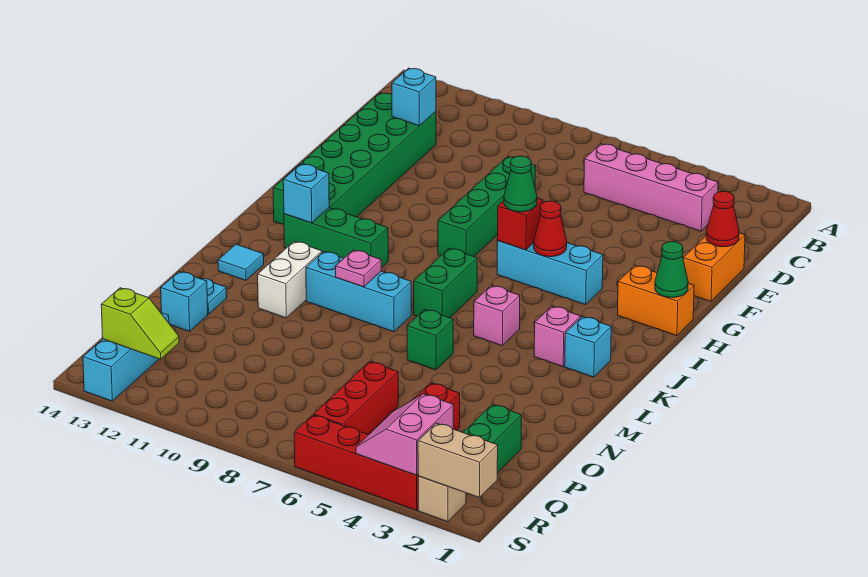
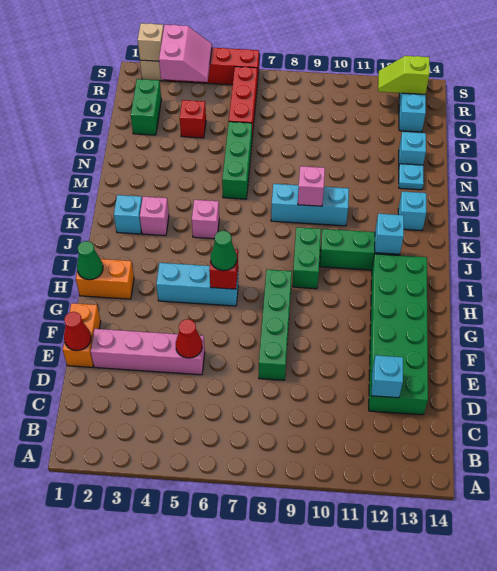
pink brick C3:C6 level 1 -> pink brick E2:E5 level 1
red cone H5 level 2 -> red cone E5 level 2
green brick J7:K7 level 1 -> green brick I9:J9 level 1
pink plate L9 level 2 -> pink brick L9 level 2
white brick L11:M11 level 1 -> none
cyan tile L13 level 1 -> cyan brick L13 level 1
green brick M6 level 1 -> green brick M6:O6 level 1
tan brick S1:S2 level 2 -> tan brick S2 level 2

